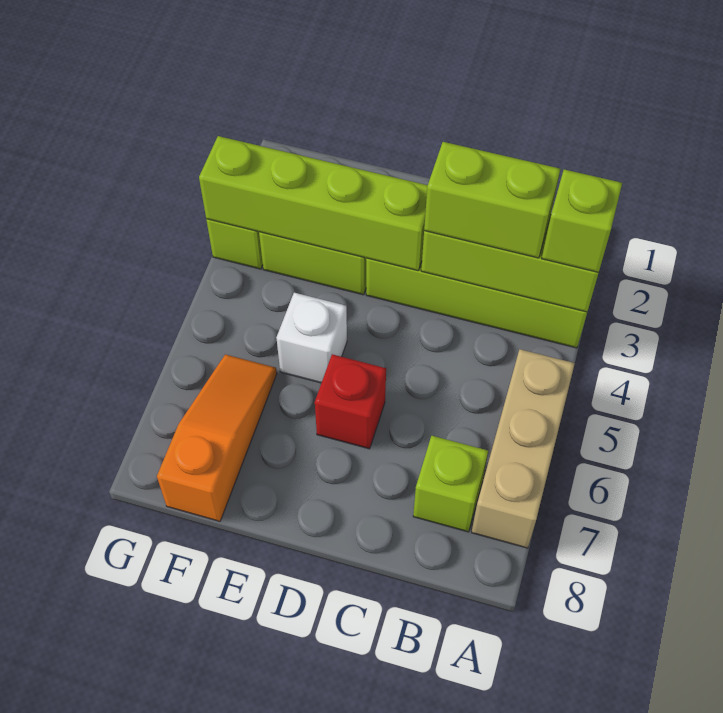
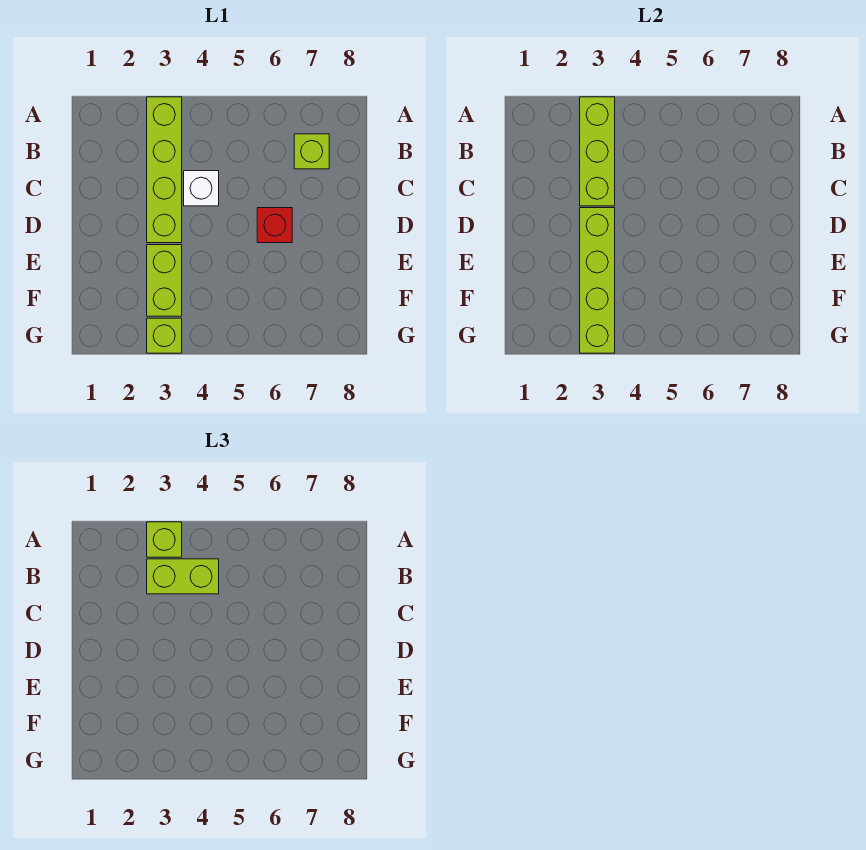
tan brick A5:A7 level 1 -> none
lime brick B3:C3 level 3 -> lime brick B3:B4 level 3
white brick E5 level 1 -> white brick C4 level 1
orange slope F6:F8 level 1 top 8 -> none

